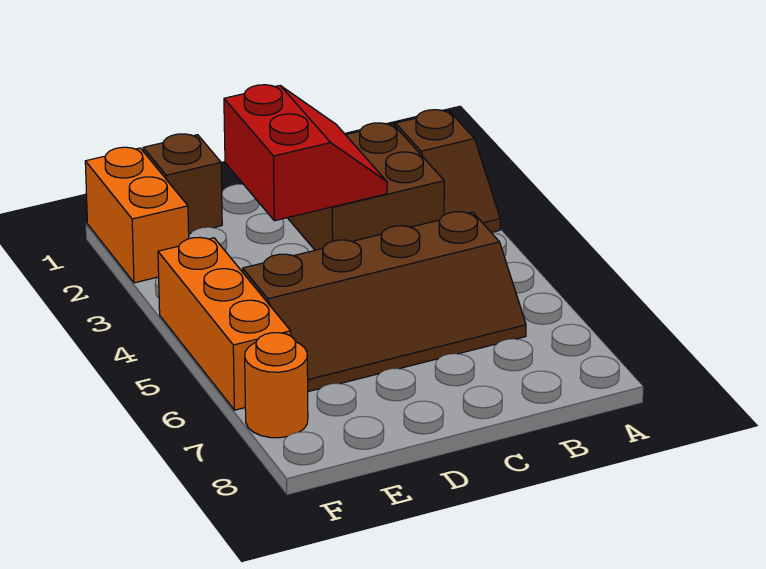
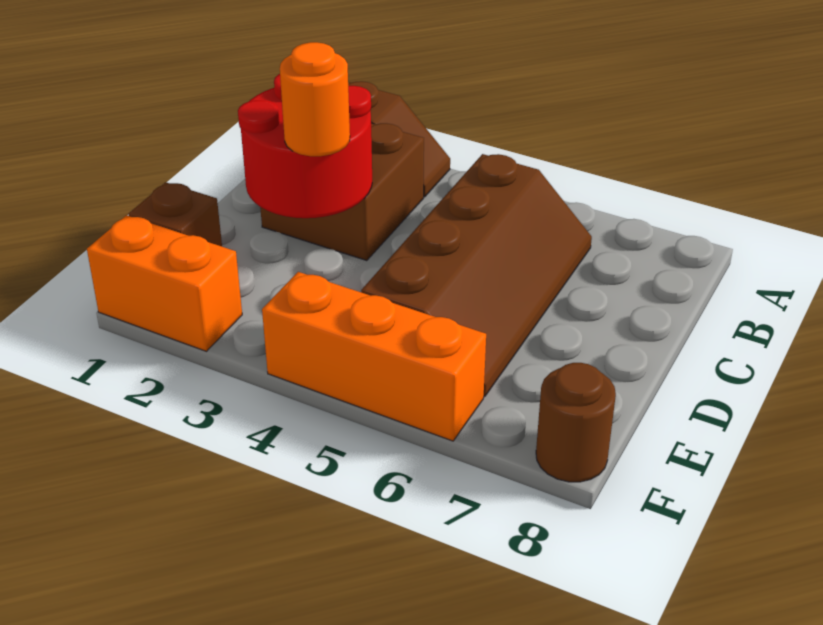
red slope C2:D3 level 2 top D -> red round brick C2:D3 level 2
orange round brick F7 level 1 -> orange round brick D3 level 3
none -> brown round brick F8 level 1

